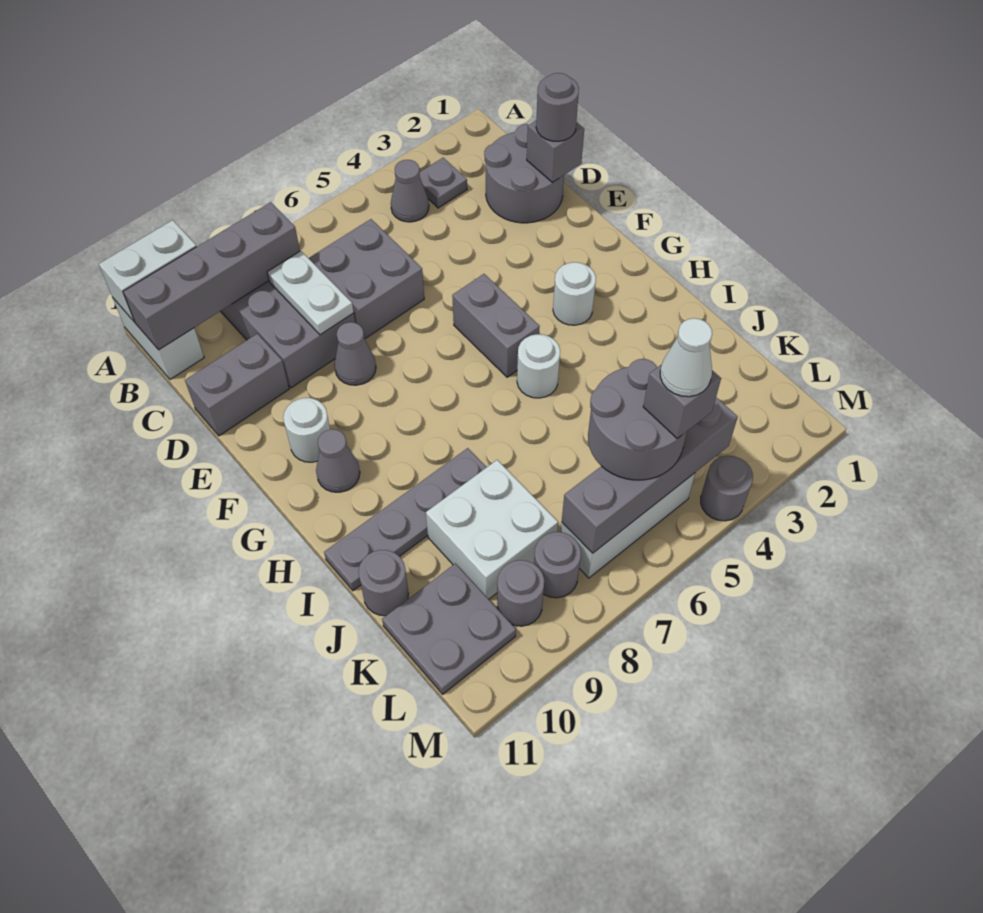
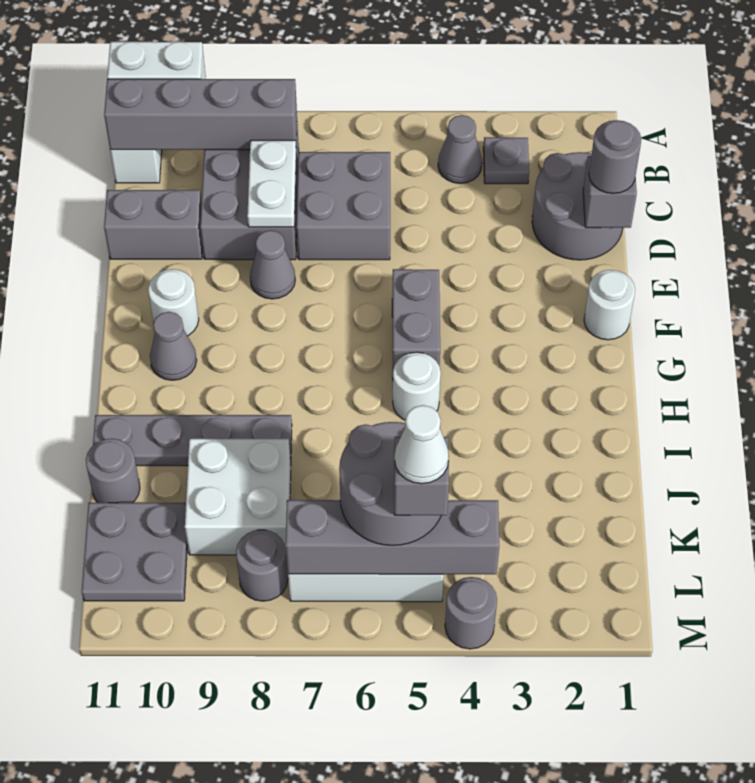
white round brick G3 level 1 -> white round brick F1 level 1
grey round brick L9 level 1 -> none

